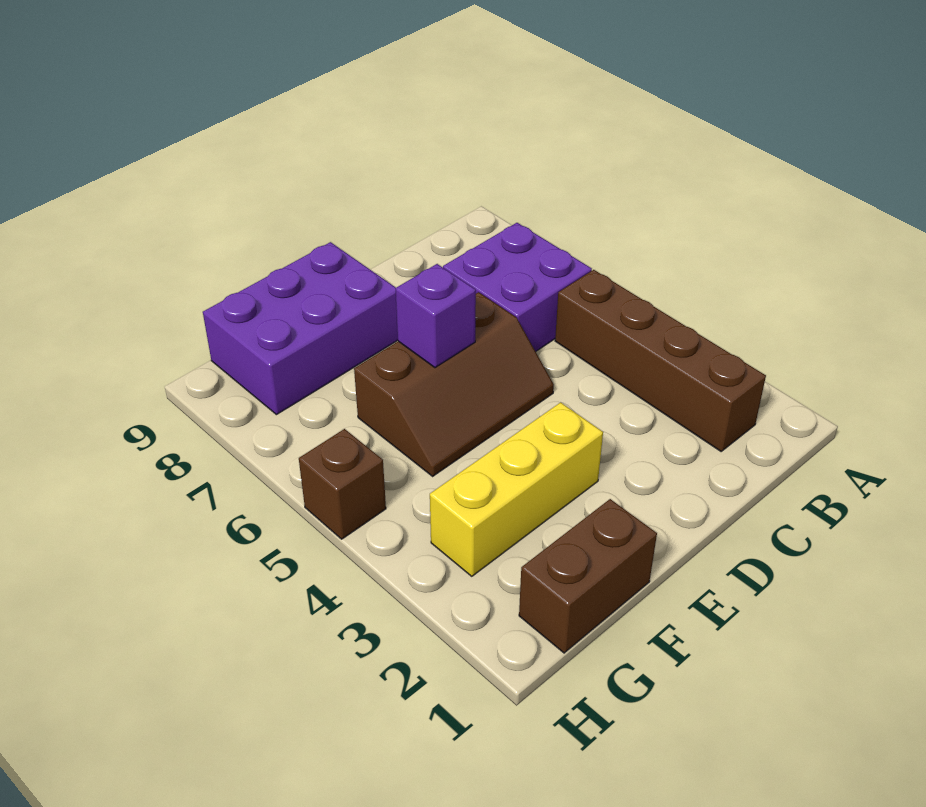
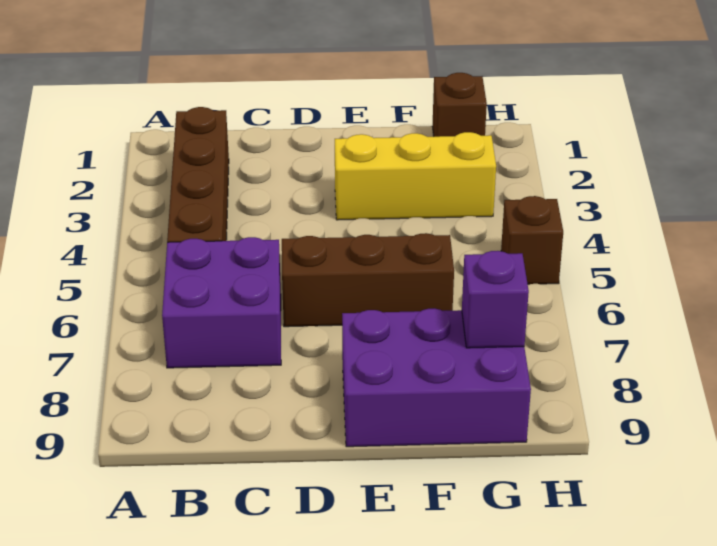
purple brick E6 level 2 -> purple brick G8 level 2
brown brick F1:G1 level 1 -> brown brick G1 level 1

